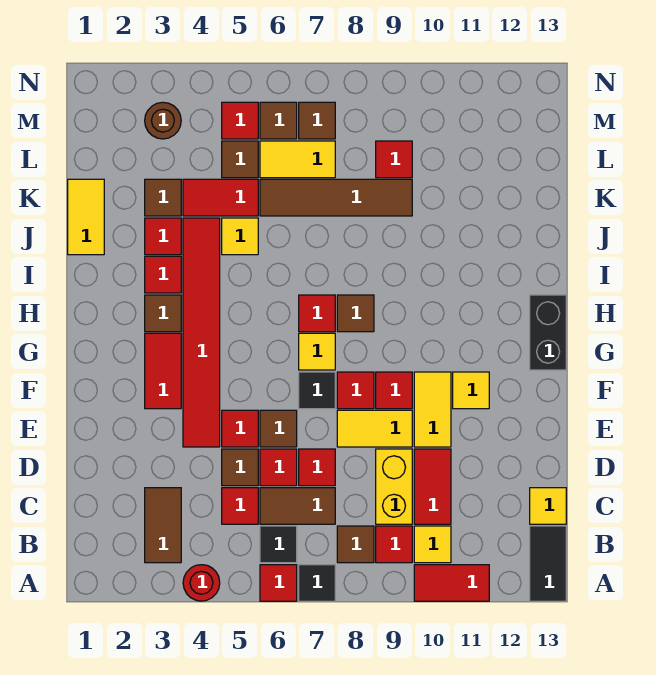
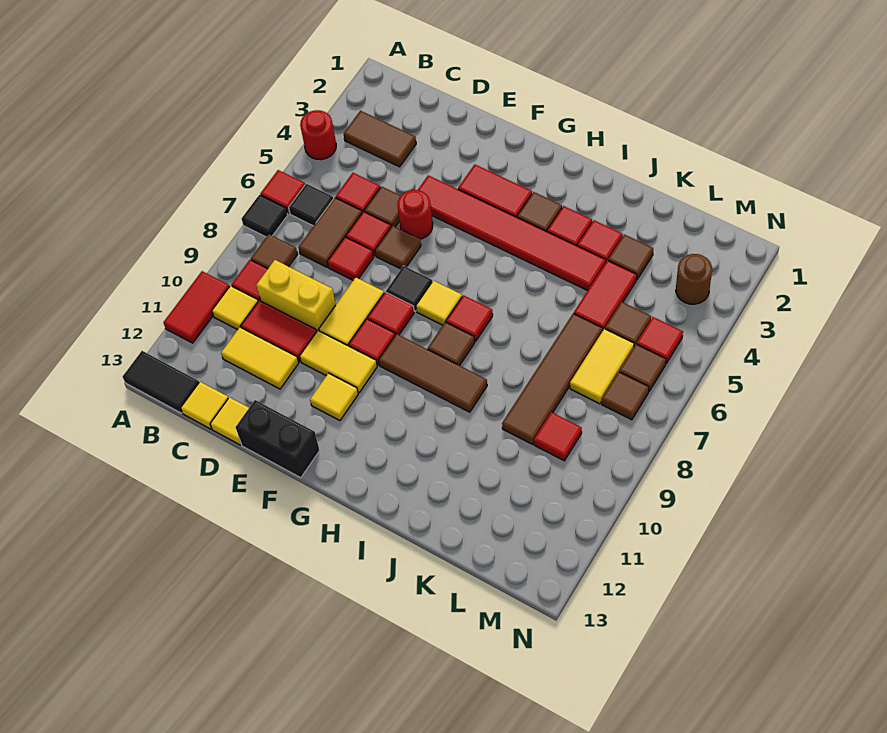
red tile E5 level 1 -> red round brick E5 level 1
none -> brown tile G9:I9 level 1
black brick G13:H13 level 1 -> black brick E13:F13 level 1
yellow tile J1:K1 level 1 -> yellow tile C11:D11 level 1
yellow tile J5 level 1 -> yellow tile D13 level 1

